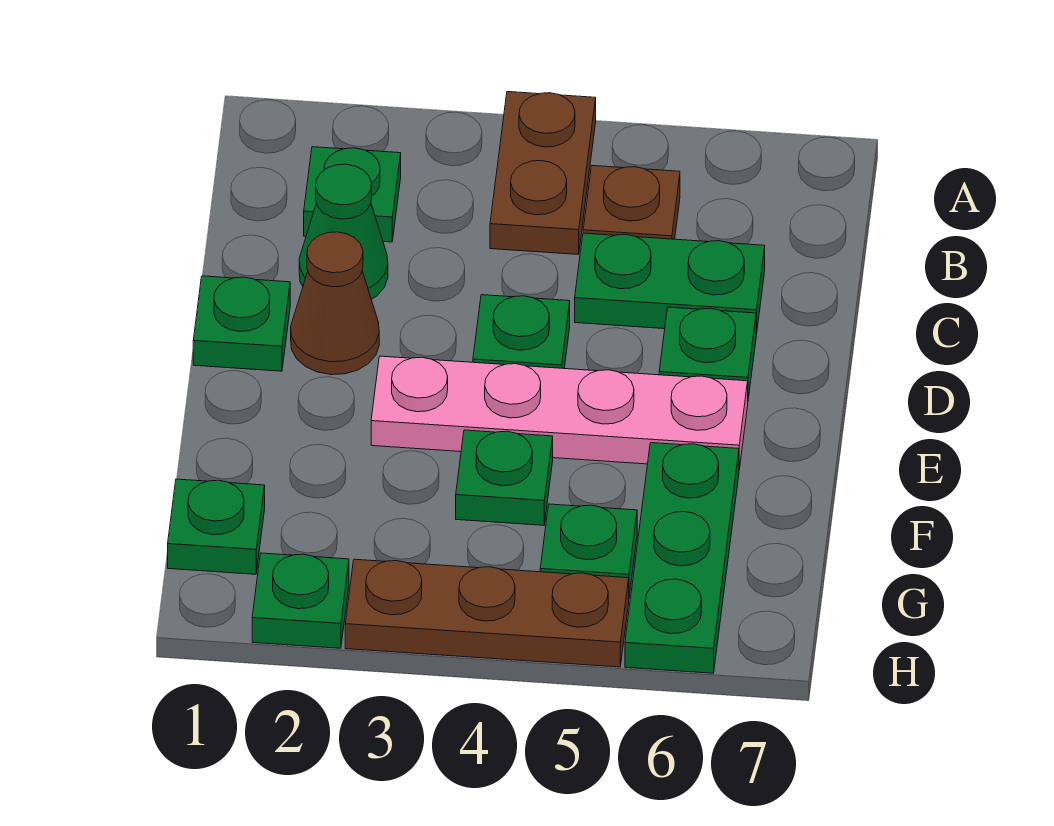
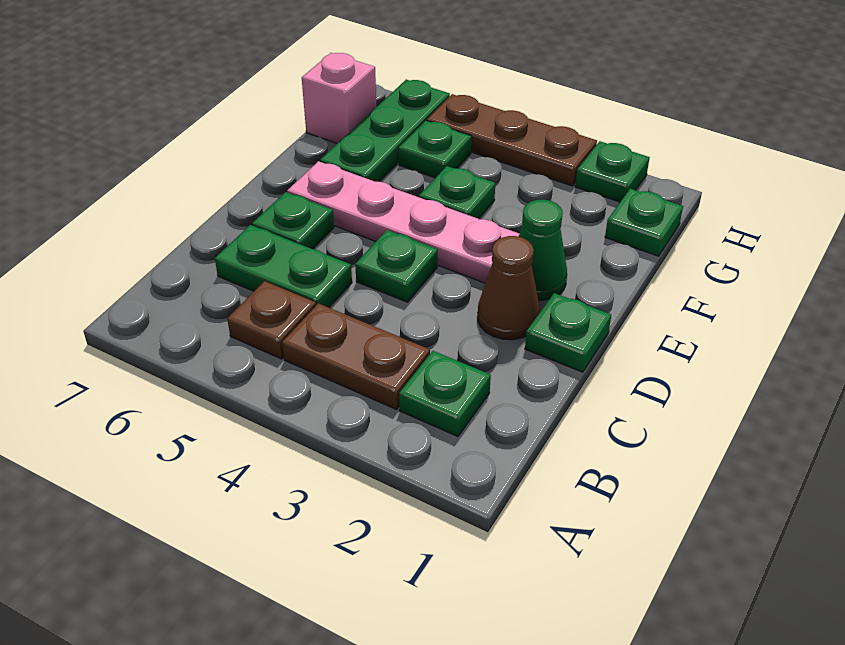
brown plate A4:B4 level 1 -> brown plate B3:B4 level 1
green cone C2 level 1 -> green cone E2 level 1
none -> pink brick G7 level 1

